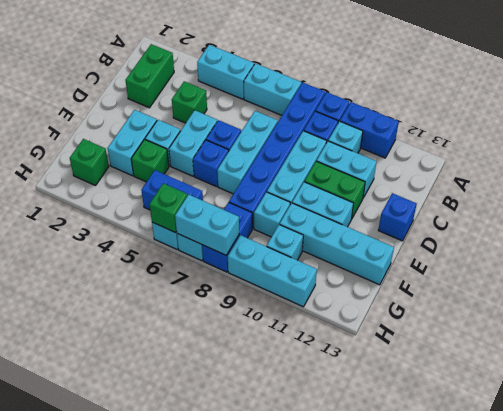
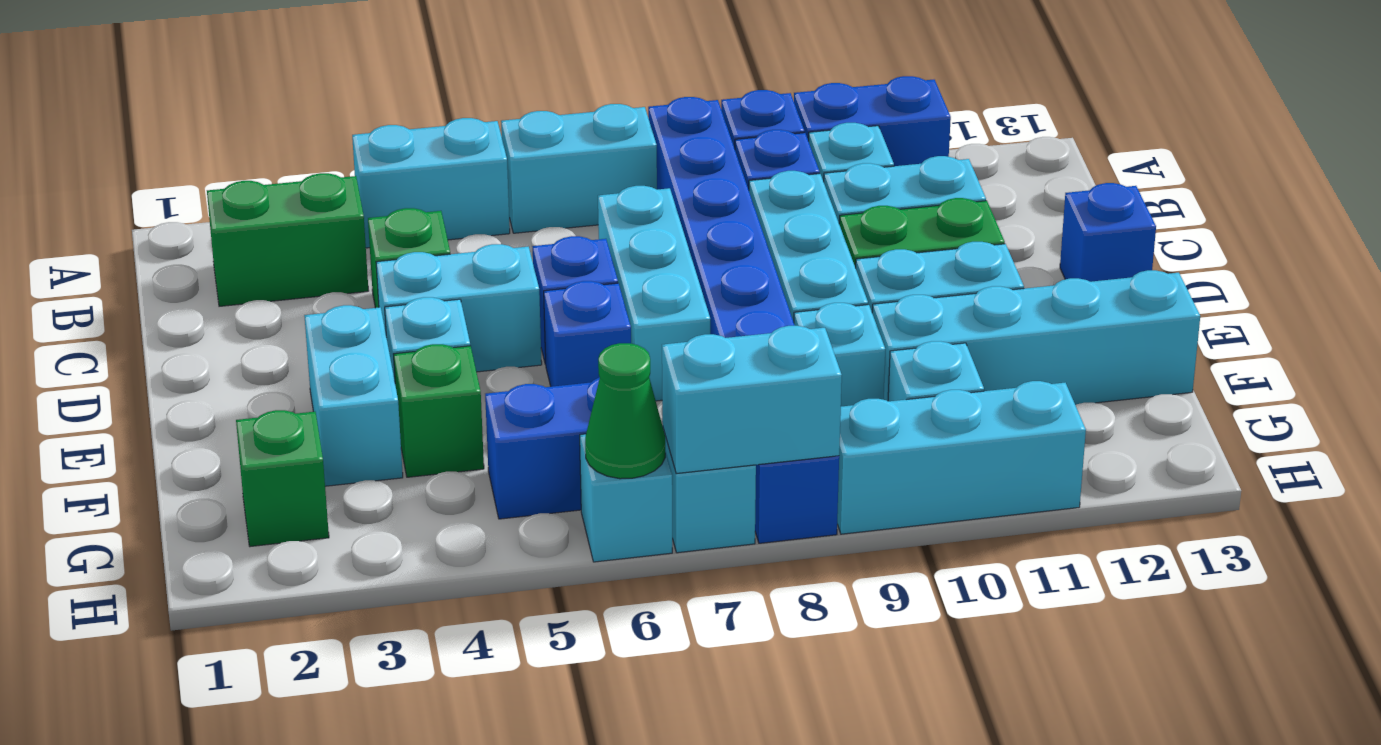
green brick B2:C2 level 1 -> green brick B2:B3 level 1
cyan brick D5:E5 level 1 -> cyan brick D4:D5 level 1
green brick H6 level 2 -> green cone H6 level 2

